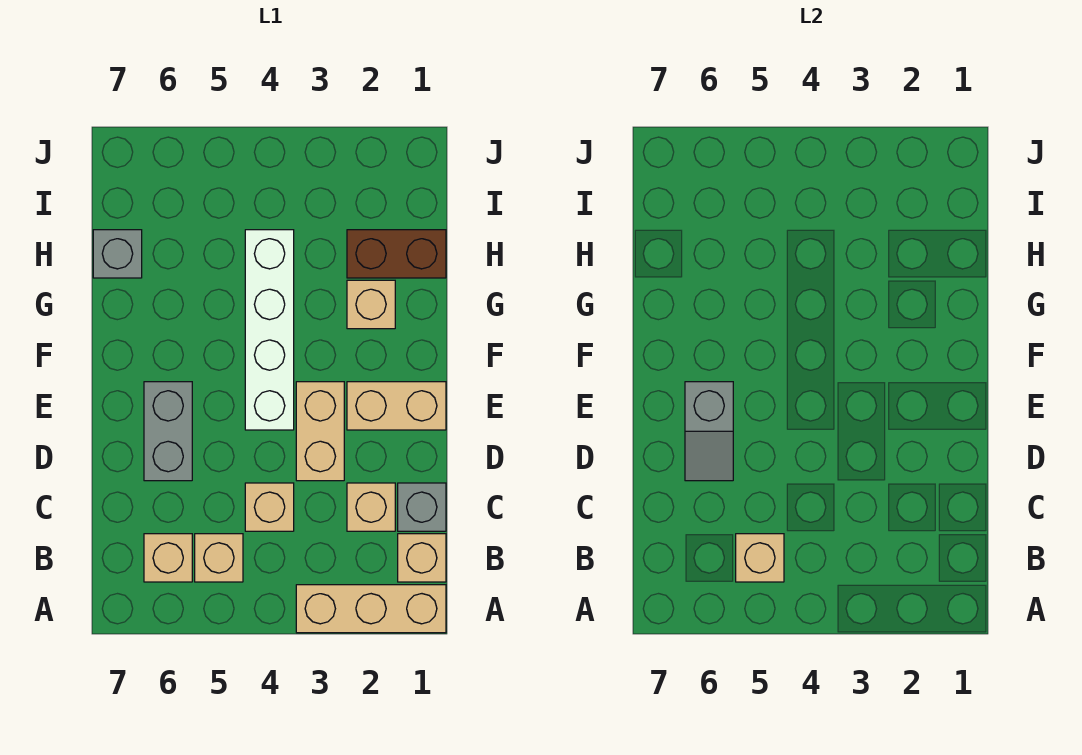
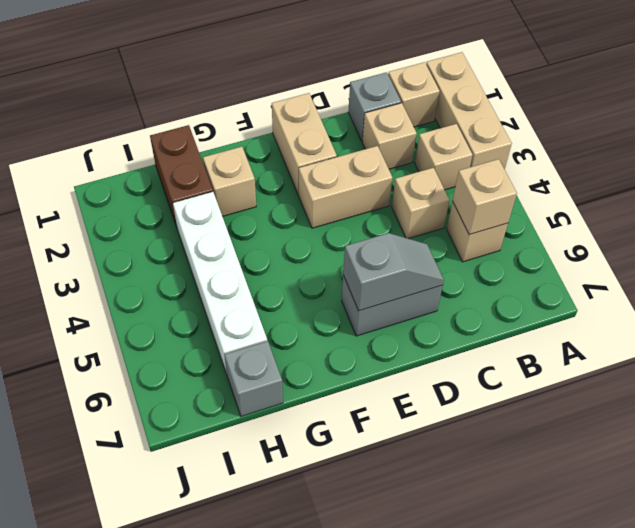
tan brick B6 level 1 -> tan brick B3 level 1
white brick E4:H4 level 1 -> white brick H3:H6 level 1

